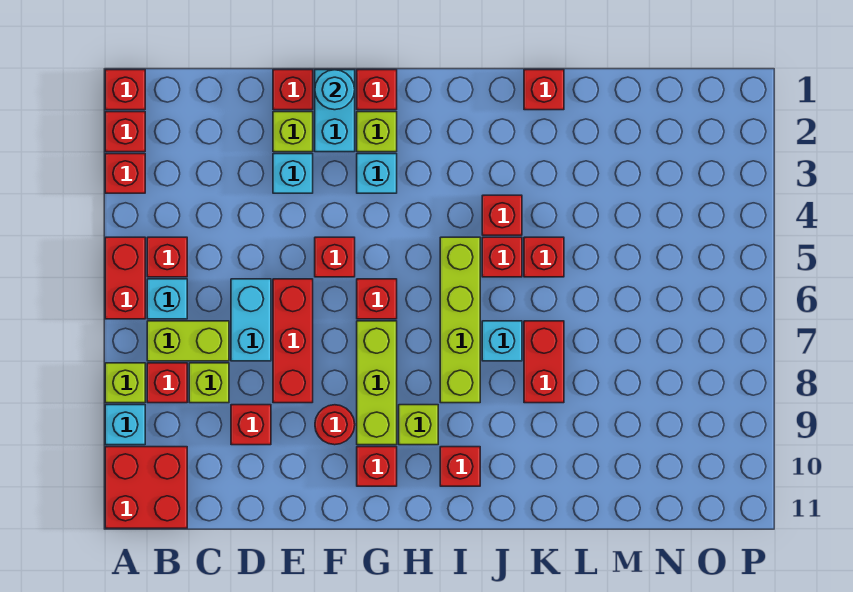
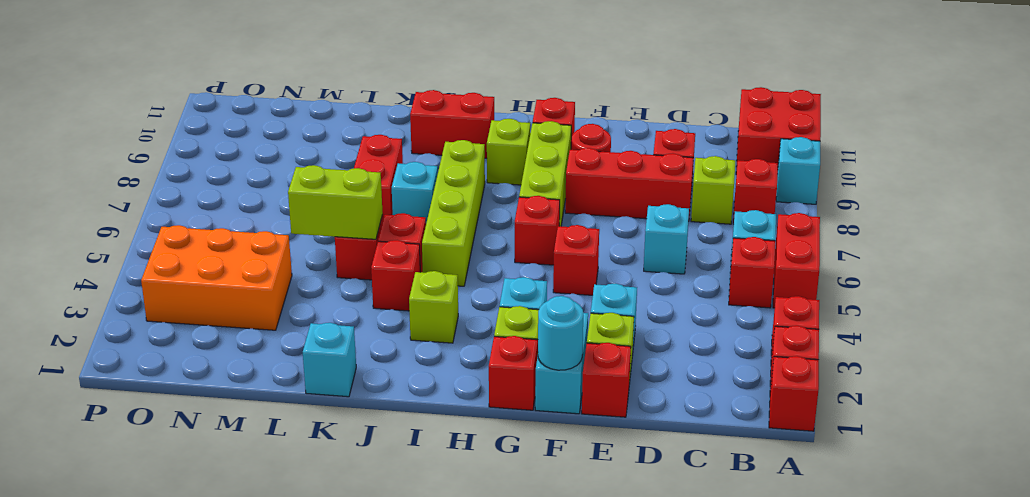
lime brick A8 level 1 -> lime brick I3 level 1
lime brick B7:C7 level 1 -> lime brick K5:L5 level 2
cyan brick D6:D7 level 1 -> cyan brick D6 level 1
red brick E6:E8 level 1 -> red brick D8:F8 level 1
red brick I10 level 1 -> red brick I10:J10 level 1
red brick K1 level 1 -> cyan brick K1 level 1
none -> orange brick M3:O4 level 1

